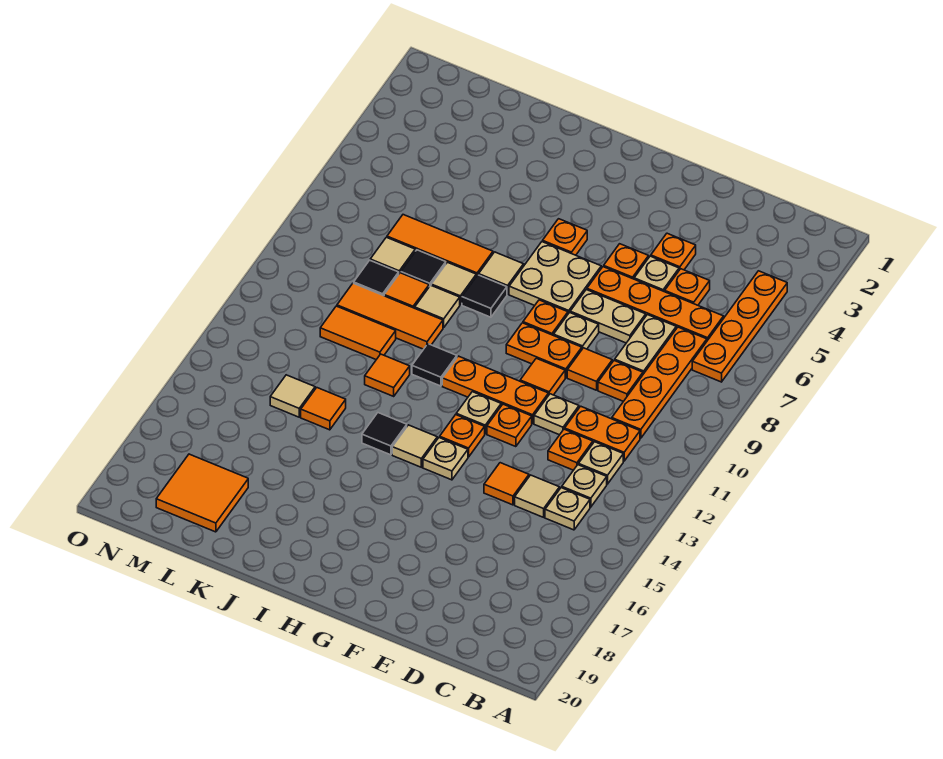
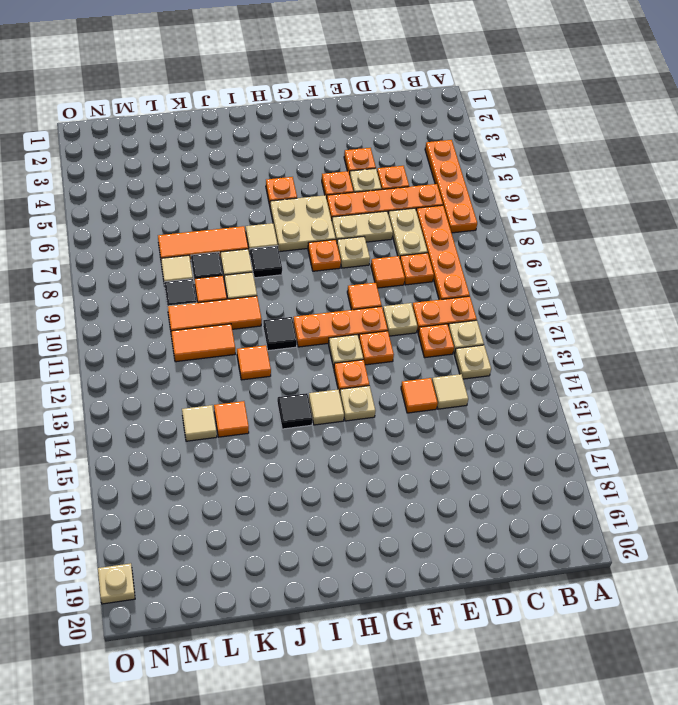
tan plate C14 level 1 -> tan plate O19 level 1
orange plate F9:G9 level 1 -> none
orange tile L18:M19 level 1 -> none

